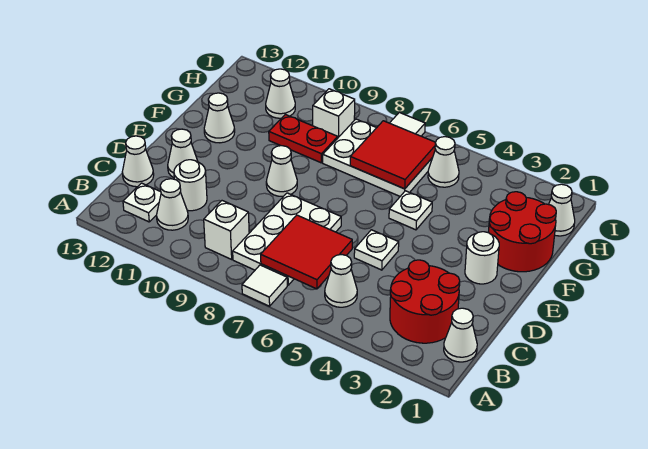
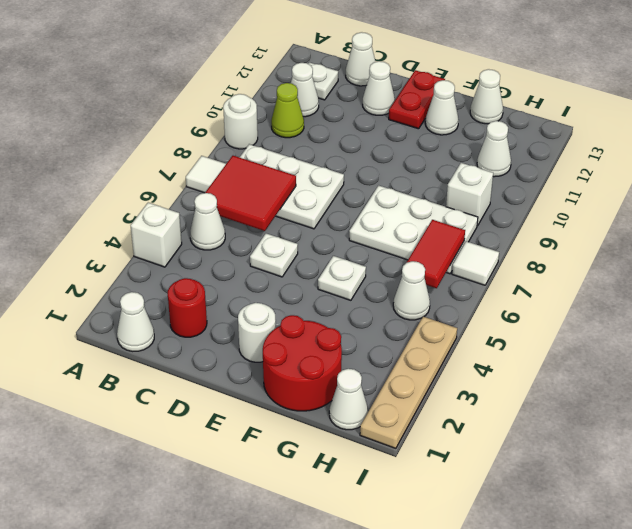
red round brick B2:C3 level 1 -> red round brick C2 level 1
white brick B9 level 1 -> white brick A4 level 1
none -> lime cone B10 level 1
white round brick C11 level 1 -> white round brick A9 level 1
white cone E9 level 1 -> white cone G13 level 1
white plate G6:H8 level 1 -> white plate F7:H8 level 1
red tile G6:H7 level 2 -> red tile H6:H7 level 2
red plate G9:G10 level 1 -> red plate E12:E13 level 1
none -> tan plate I1:I4 level 1

